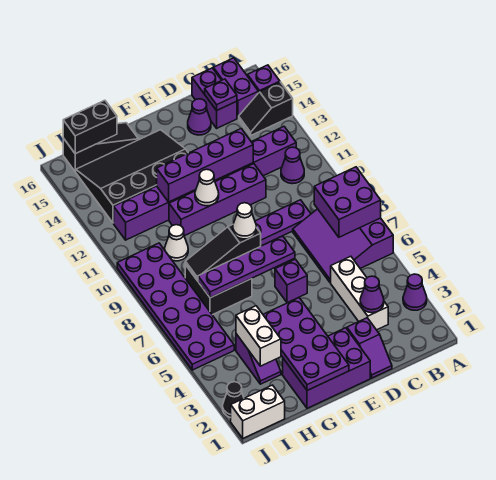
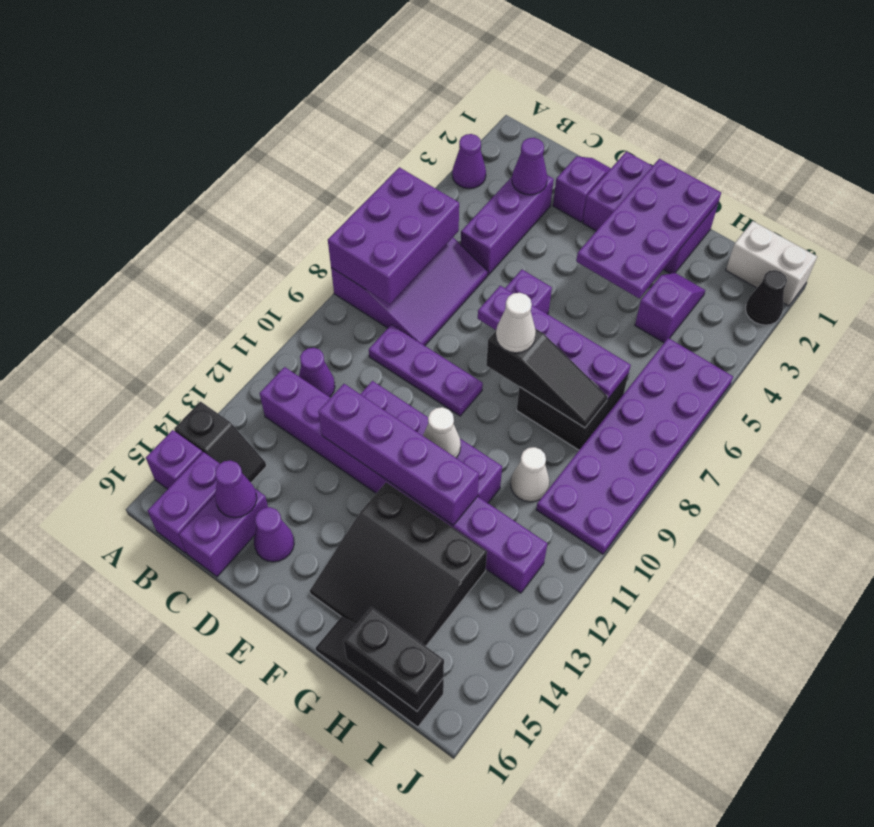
purple brick A7:B8 level 2 -> purple brick A6:B8 level 2
white brick C3:C5 level 1 -> purple brick C3:C5 level 1
purple plate C15 level 2 -> purple cone C15 level 2
black slope F13:I15 level 1 top 13 -> black slope F13:H15 level 1 top 13
white brick H3:H4 level 2 -> none

